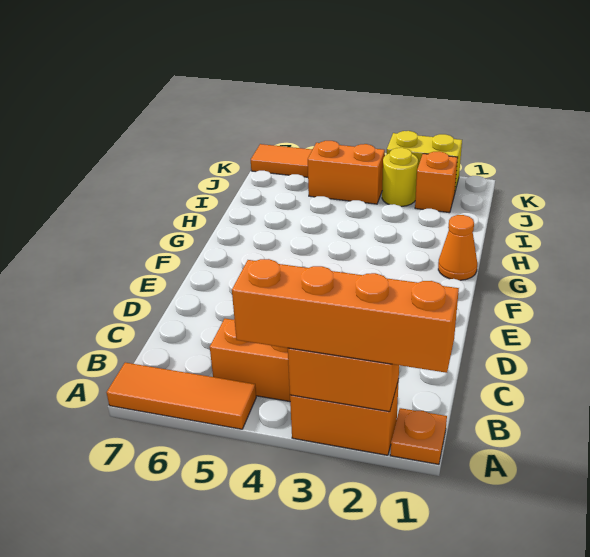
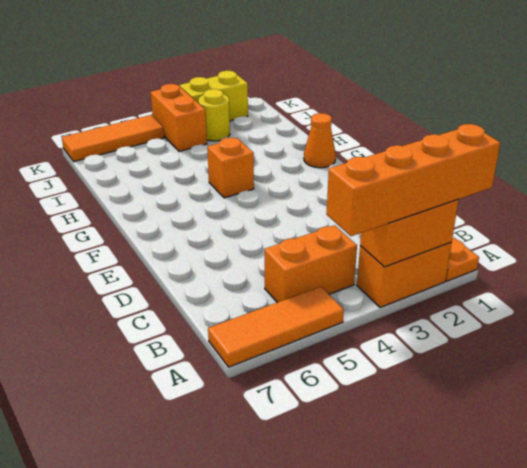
orange brick J2 level 1 -> orange brick G4 level 1
orange brick J4:J5 level 1 -> orange brick J4:K4 level 1

